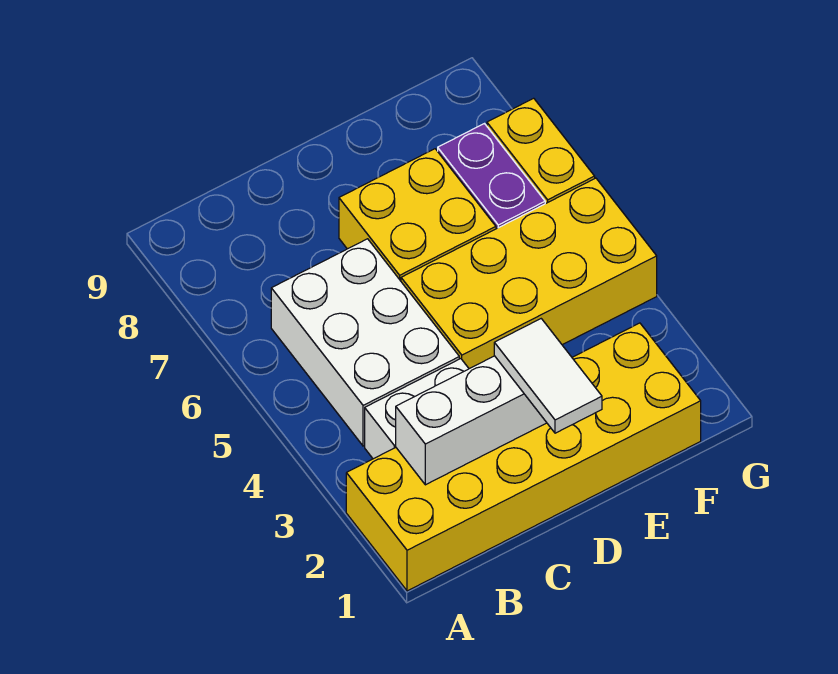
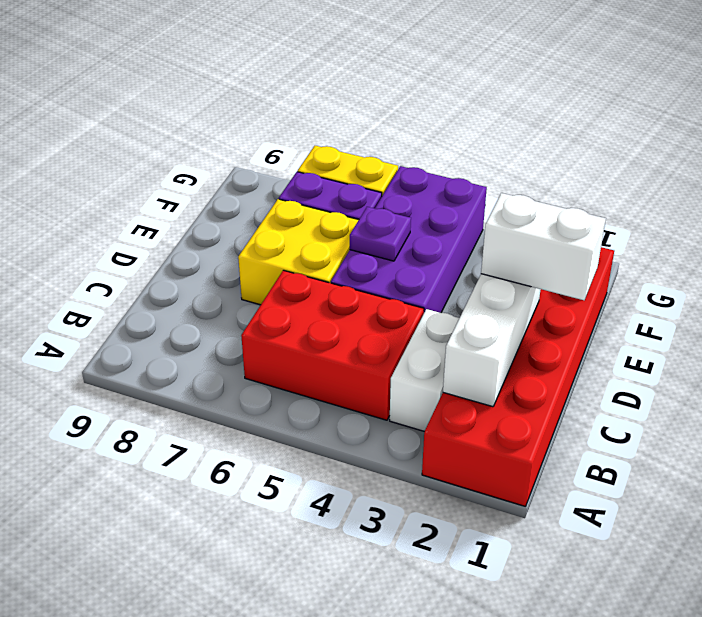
yellow brick A1:F2 level 1 -> red brick A1:F2 level 1
white brick B4:C6 level 1 -> red brick B4:C6 level 1
white tile D1:D2 level 3 -> white brick D1:D2 level 3
yellow brick D4:G5 level 1 -> purple brick D4:G5 level 1
none -> purple plate E5 level 2

